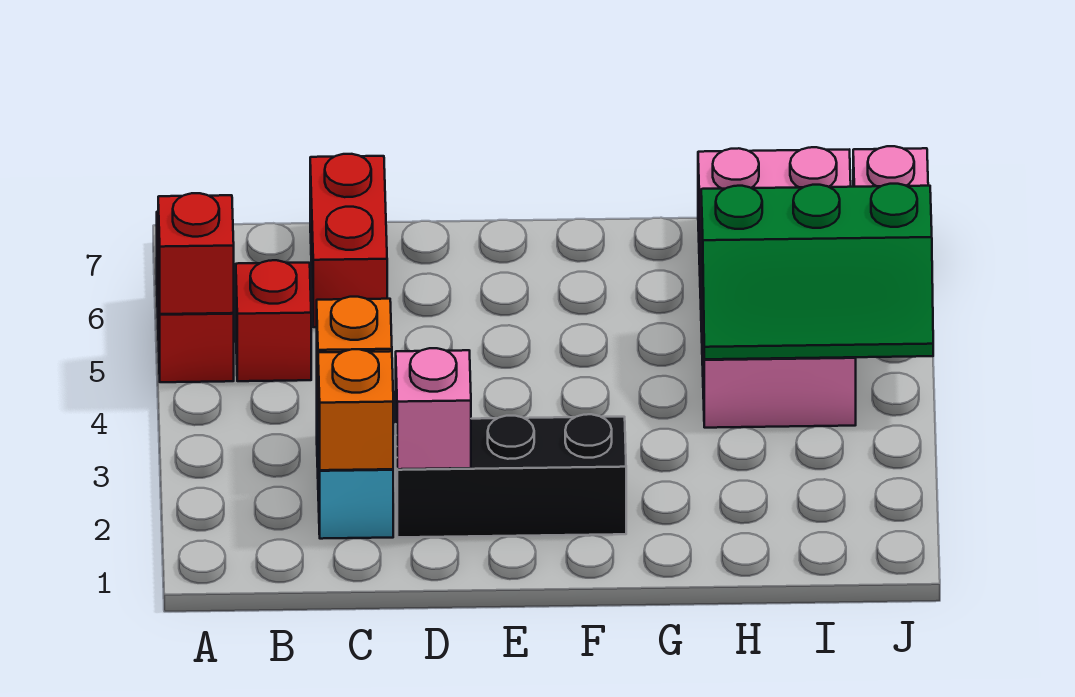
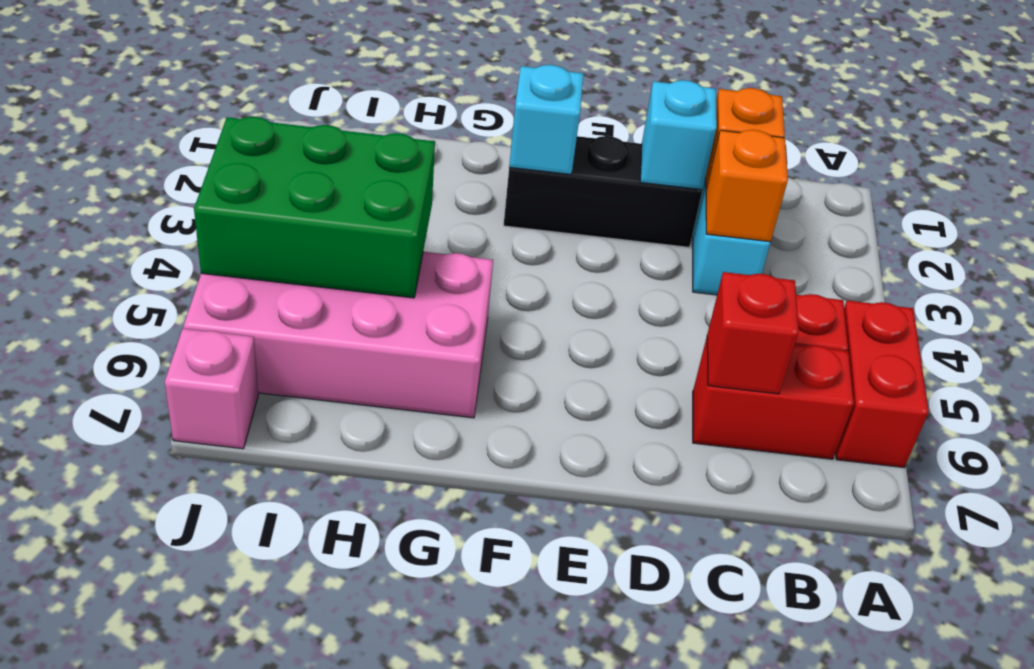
red brick A5 level 2 -> red brick C6 level 2
red brick C6:C7 level 1 -> red brick B6:C6 level 1
pink brick D2 level 2 -> cyan brick D2 level 2
none -> cyan brick F2 level 2
pink brick H4:I7 level 1 -> pink brick G5:J6 level 1
green slope H4:J5 level 2 top 5 -> green brick H4:J5 level 2

